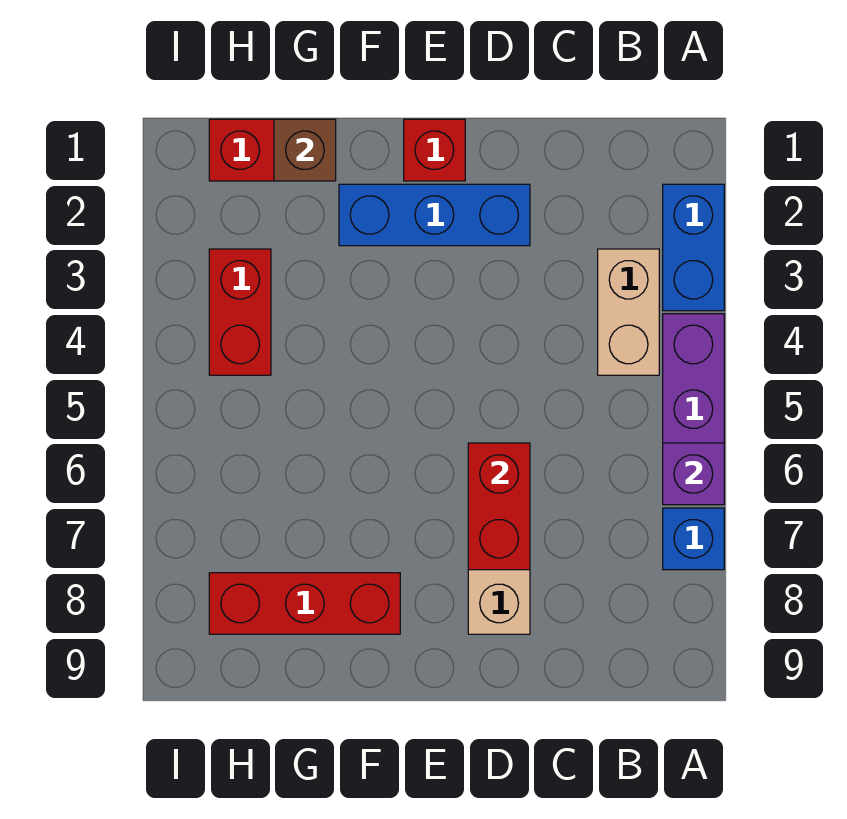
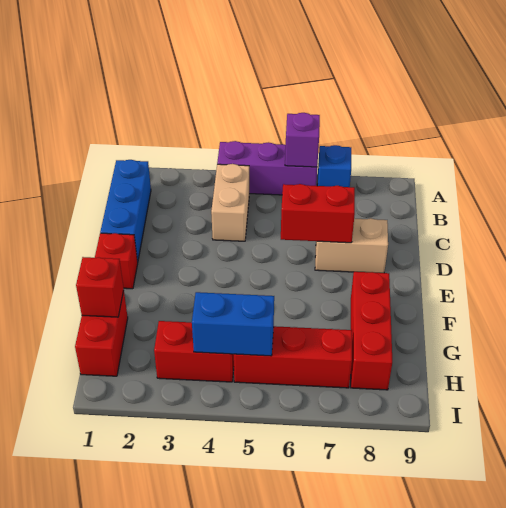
blue brick A2:A3 level 1 -> blue brick H4:H5 level 2
tan brick B3:B4 level 1 -> tan brick B4:C4 level 1
blue brick D2:F2 level 1 -> blue brick B1:D1 level 1
brown brick G1 level 2 -> red brick G1 level 2
none -> red brick H5:H7 level 1

